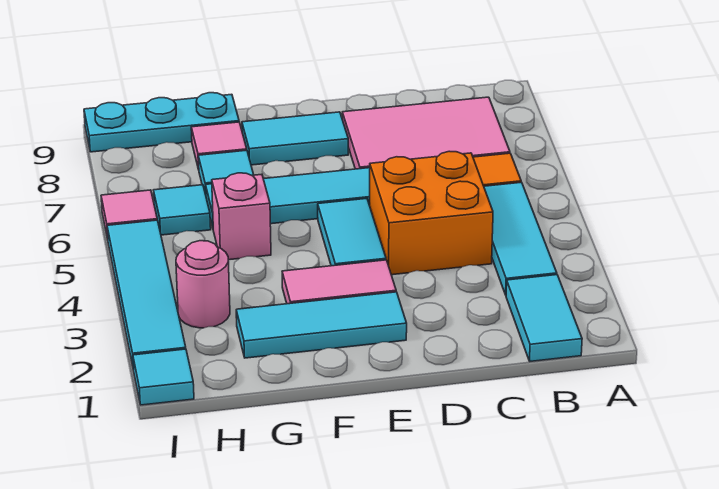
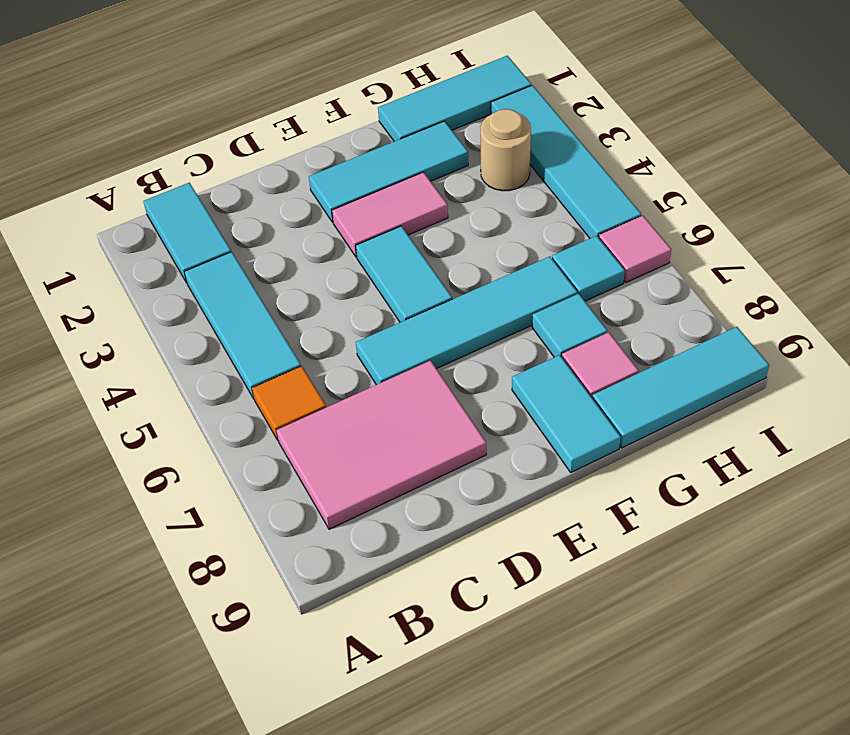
orange brick C4:D5 level 1 -> none
cyan tile E8:F8 level 1 -> cyan tile F8:F9 level 1
pink brick G5 level 1 -> none
cyan plate G9:I9 level 1 -> cyan tile G9:I9 level 1
pink round brick H3 level 1 -> tan round brick H3 level 1
cyan tile I1 level 1 -> cyan tile G1:I1 level 1

